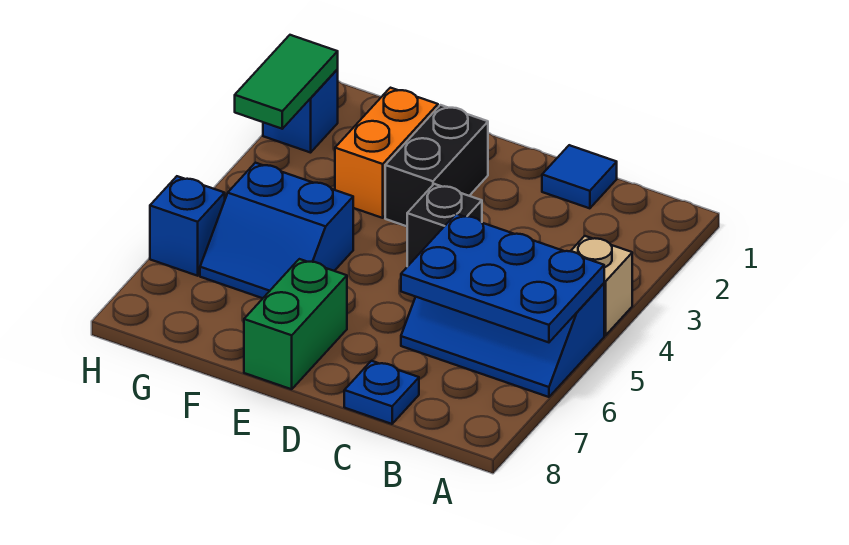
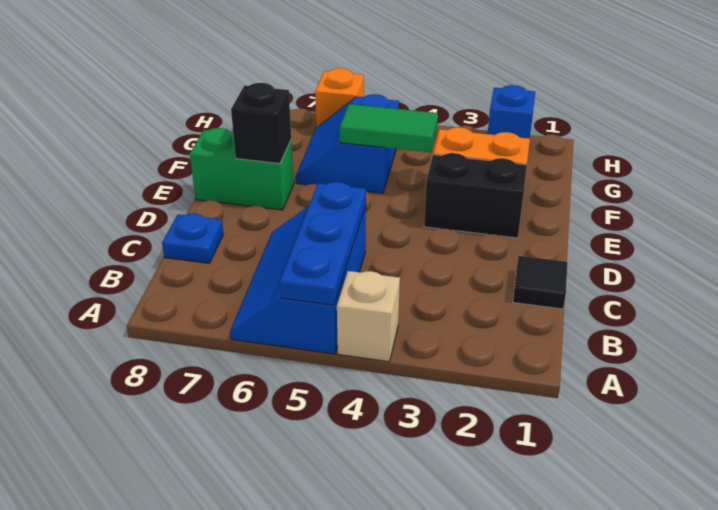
blue plate A5:C6 level 2 -> blue plate A5:C5 level 2
blue tile C1 level 1 -> black tile C1 level 1
black brick D4 level 1 -> black brick E7 level 2
green tile H2:H3 level 2 -> green tile F4:F5 level 2
blue brick H6 level 1 -> orange brick H6 level 1

